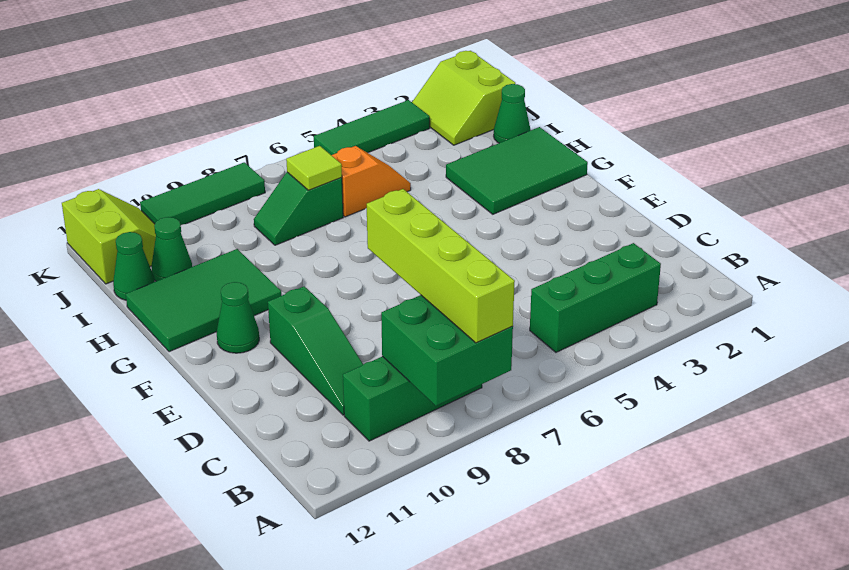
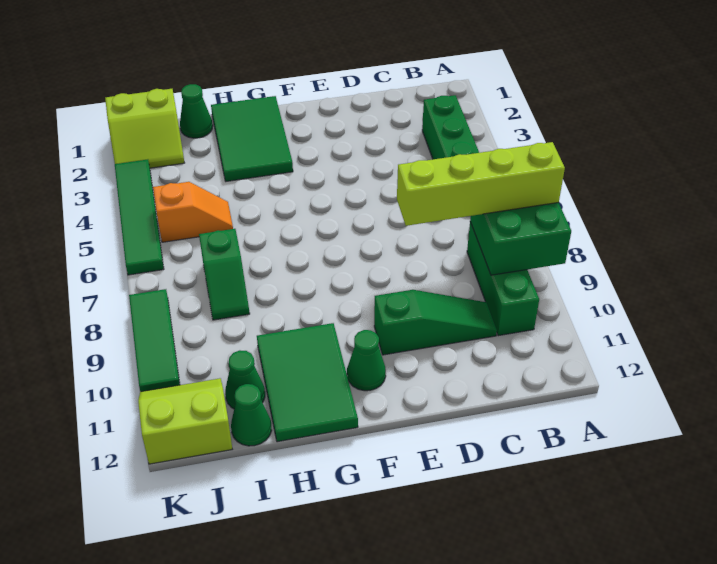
orange slope I5:I6 level 1 top 6 -> orange slope I5:J5 level 1 top J
lime tile I7 level 2 -> none
green tile K3:K5 level 1 -> green tile K3:K6 level 1

